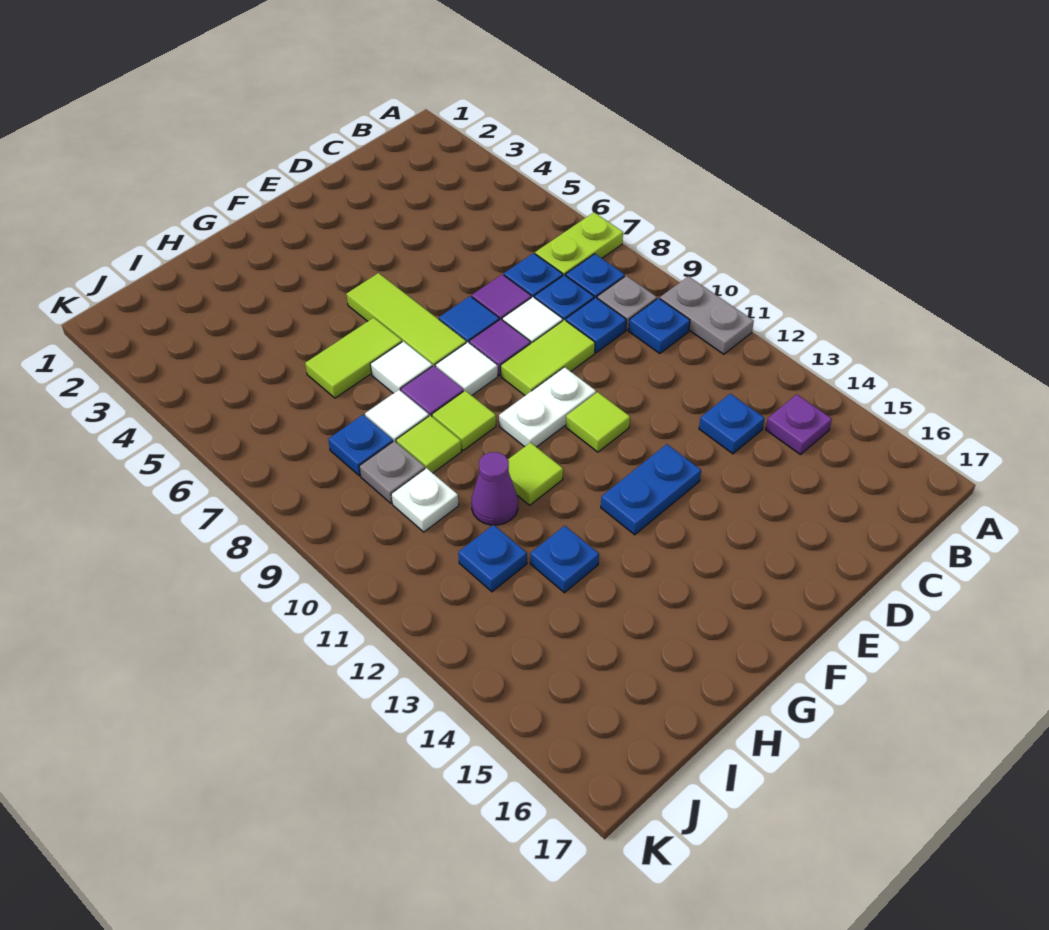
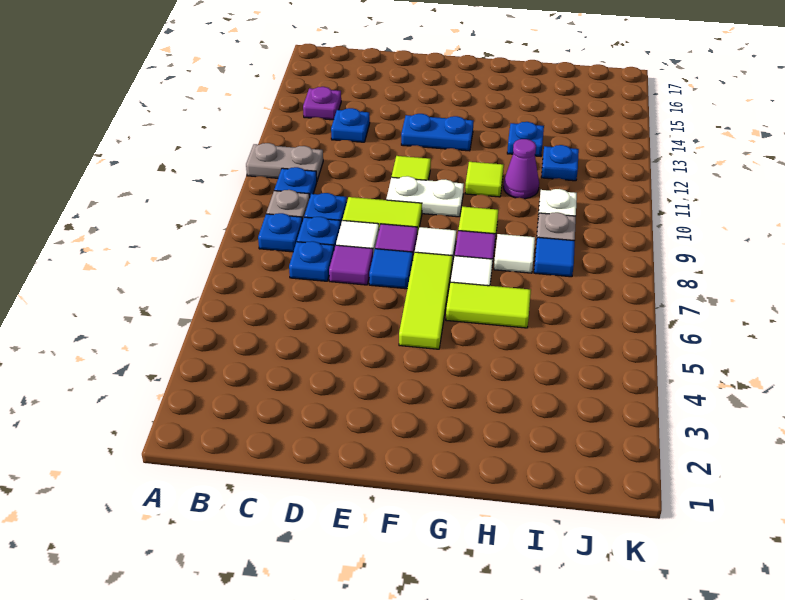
lime plate A7:B7 level 1 -> none
grey plate A10:A11 level 1 -> grey plate A11:B11 level 1
lime tile H9 level 1 -> none
blue plate I8 level 1 -> blue tile I8 level 1

